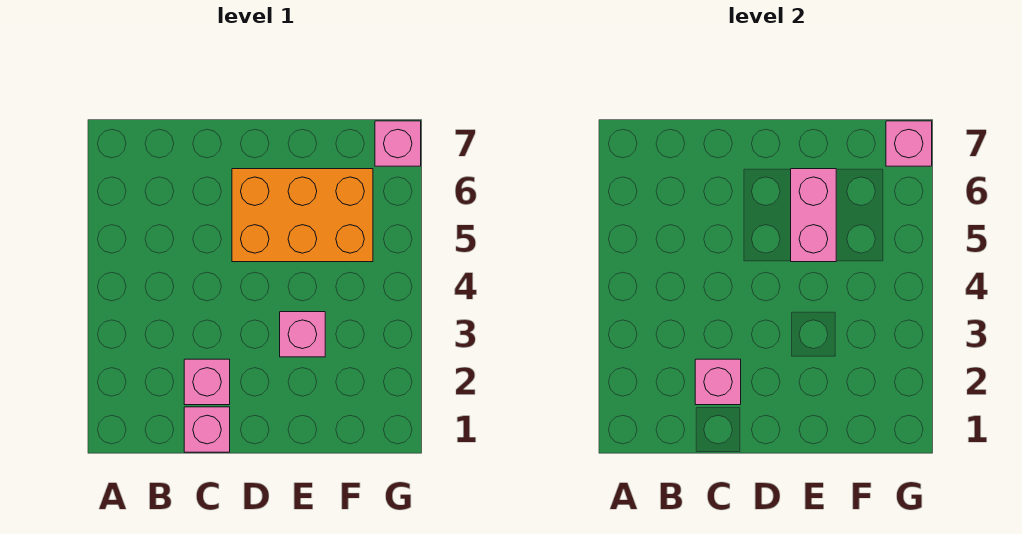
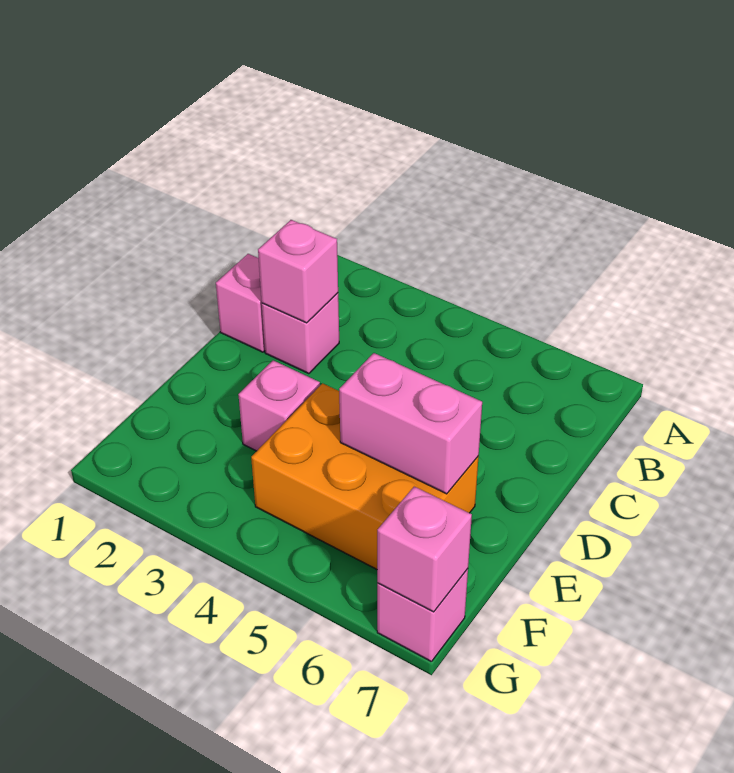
orange brick D5:F6 level 1 -> orange brick E4:F6 level 1

